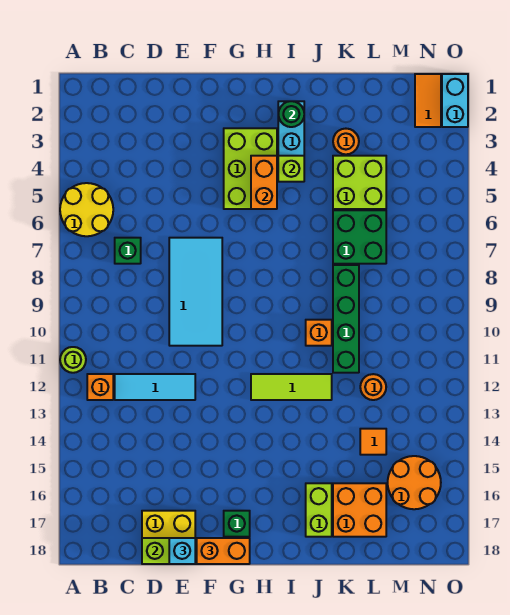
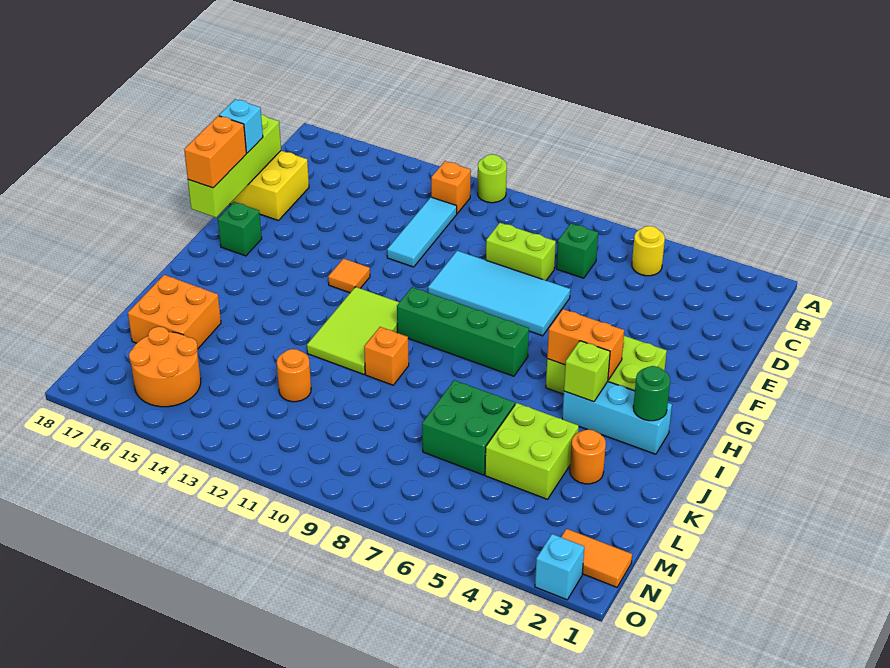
yellow round brick A5:B6 level 1 -> yellow round brick B5 level 1
lime tile H12:J12 level 1 -> lime tile H11:J12 level 1
lime brick J16:J17 level 1 -> lime brick D8:D9 level 1
green brick K8:K11 level 1 -> green brick H7:H10 level 1
orange tile L14 level 1 -> orange tile G13 level 1
cyan brick O1:O2 level 1 -> cyan brick O2 level 1

